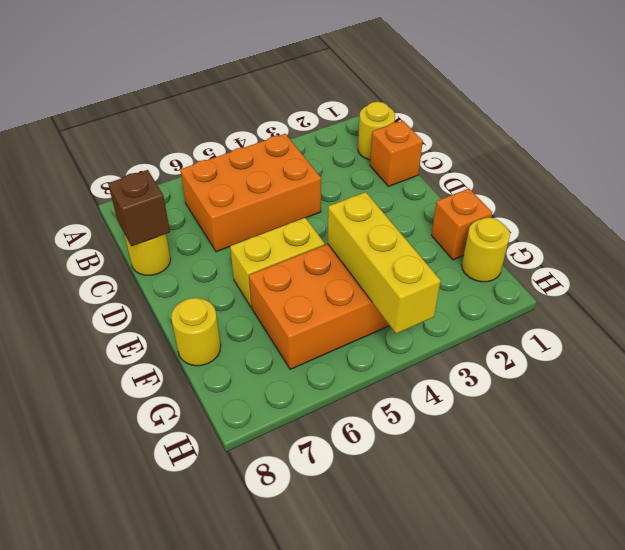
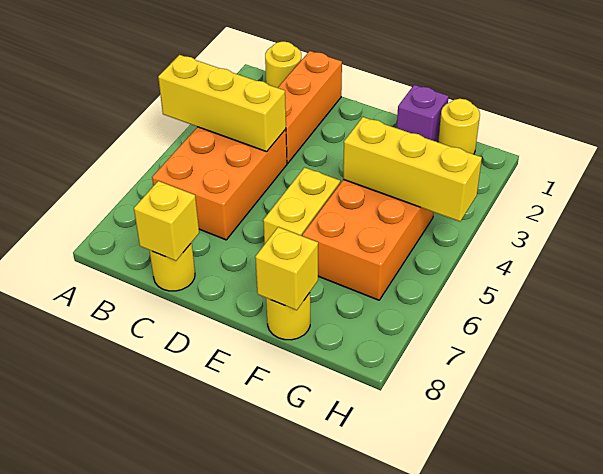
none -> yellow brick A4:C4 level 2
orange brick C1 level 1 -> orange brick C1:C3 level 1
brown brick C8 level 2 -> yellow brick C8 level 2
orange brick F1 level 1 -> purple brick F1 level 1
none -> yellow brick F8 level 2

